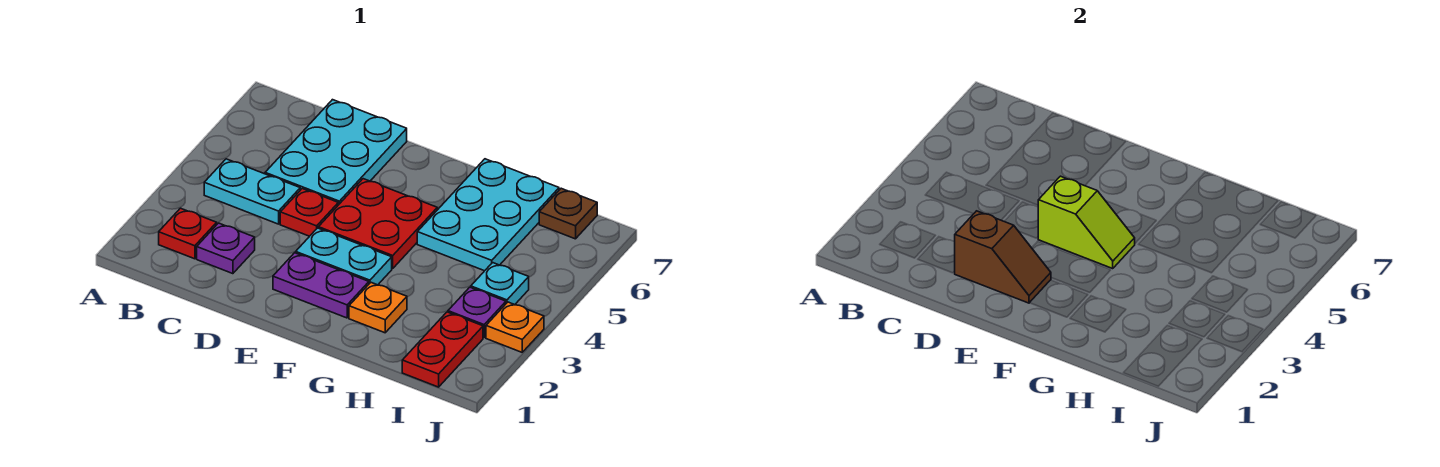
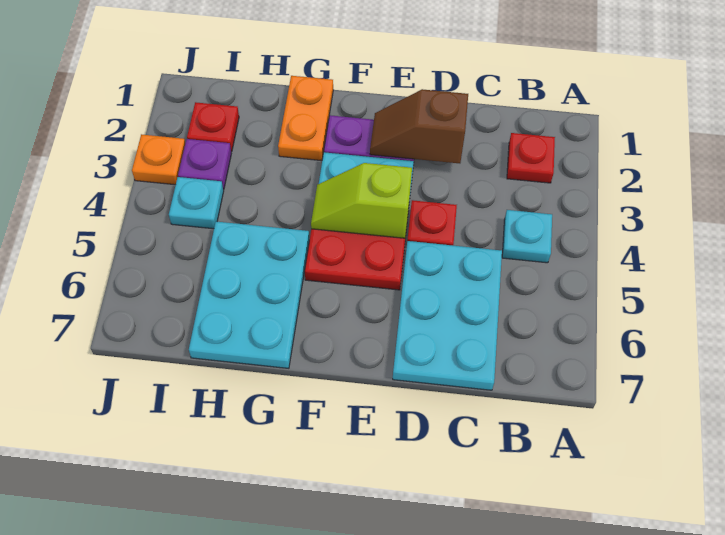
cyan plate B4:C4 level 1 -> cyan plate B4 level 1
purple plate C2 level 1 -> none
orange plate G2 level 1 -> orange plate G1:G2 level 1
red plate I1:I2 level 1 -> red plate I2 level 1
brown plate I7 level 1 -> none

